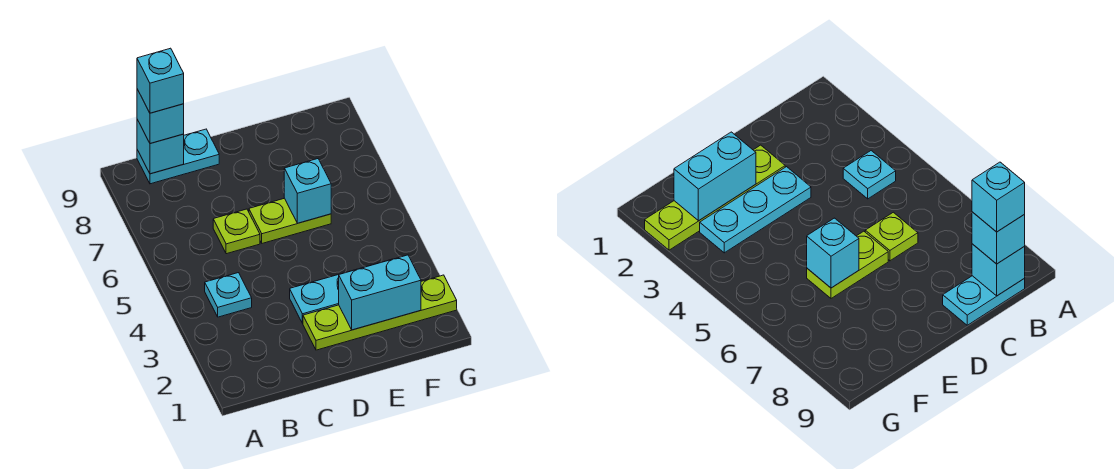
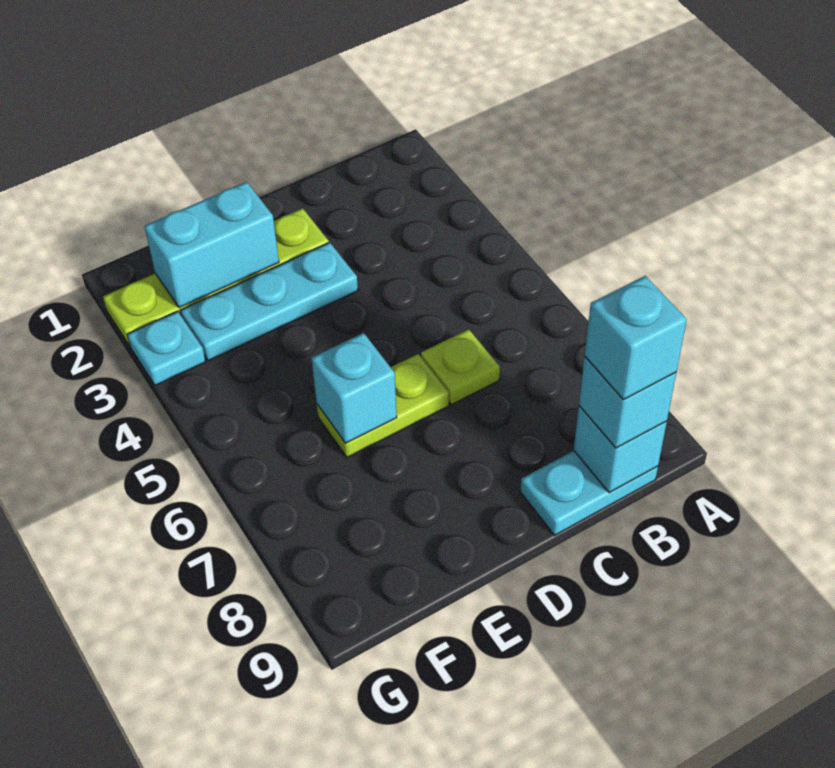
cyan plate B4 level 1 -> cyan plate G3 level 1

